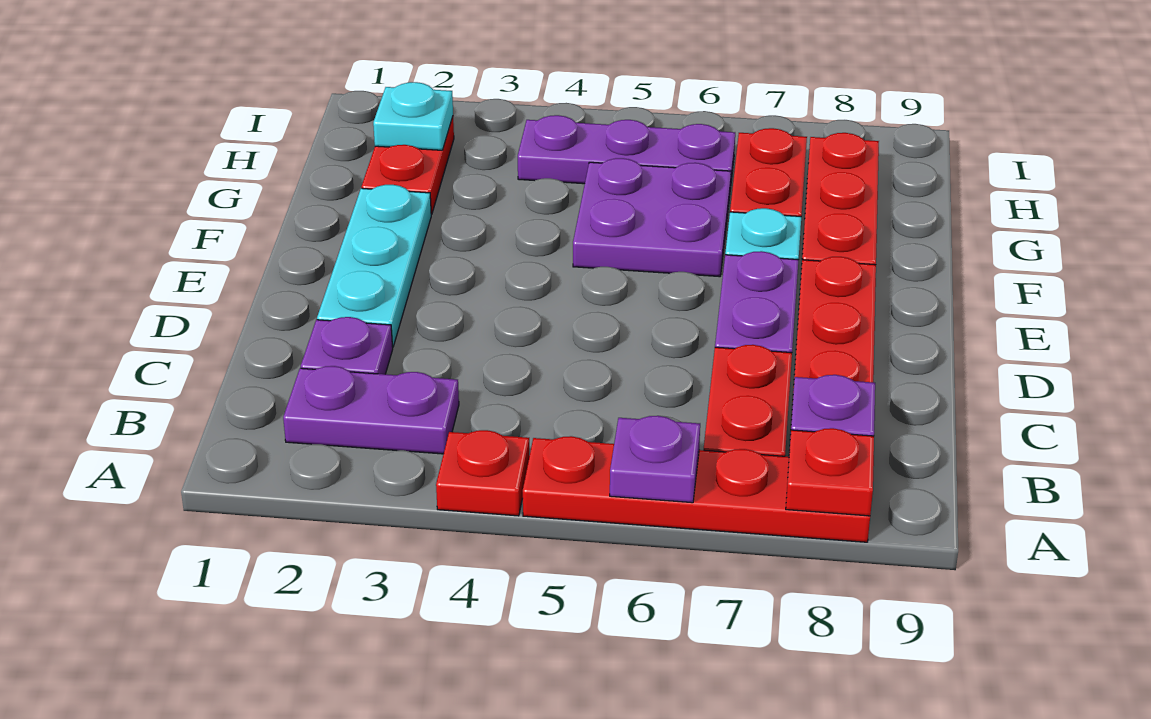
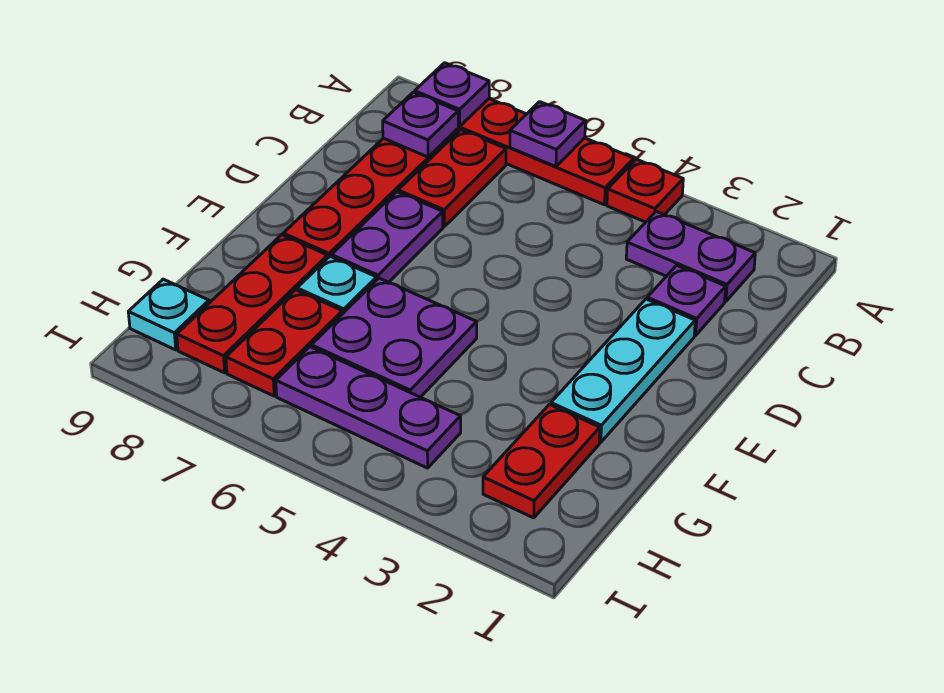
red plate A8 level 2 -> purple plate A8 level 2
cyan plate H2 level 2 -> cyan plate H9 level 1

